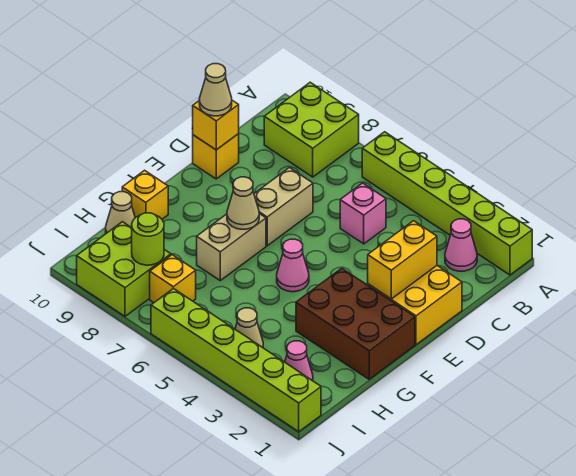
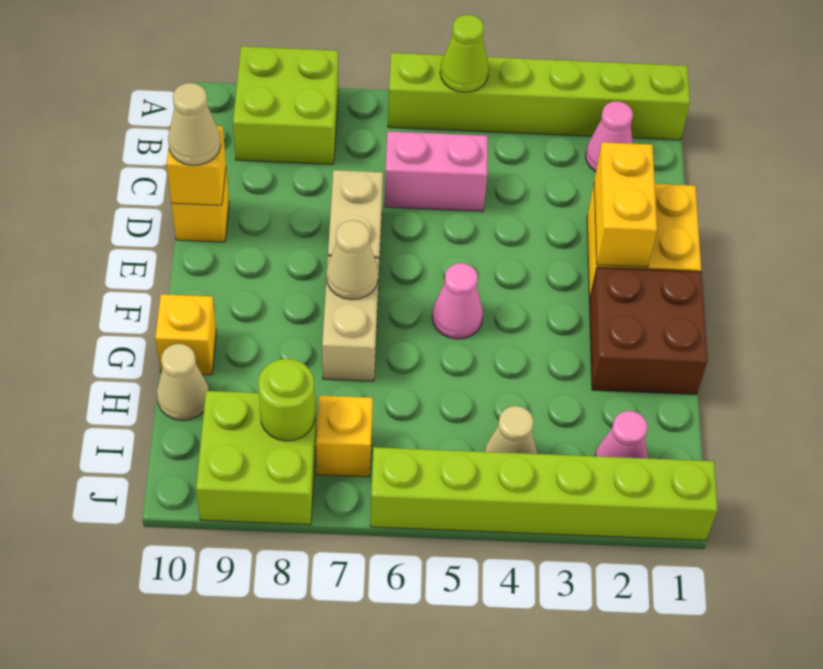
none -> lime cone A5 level 2
pink brick C5 level 1 -> pink brick C5:C6 level 1
brown brick F1:G3 level 1 -> brown brick F1:G2 level 1

